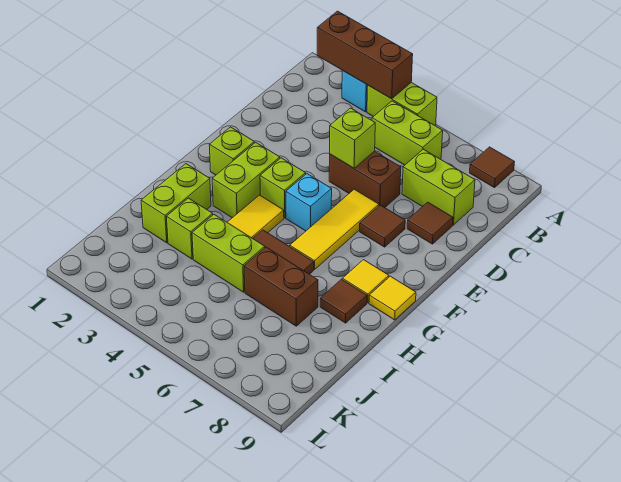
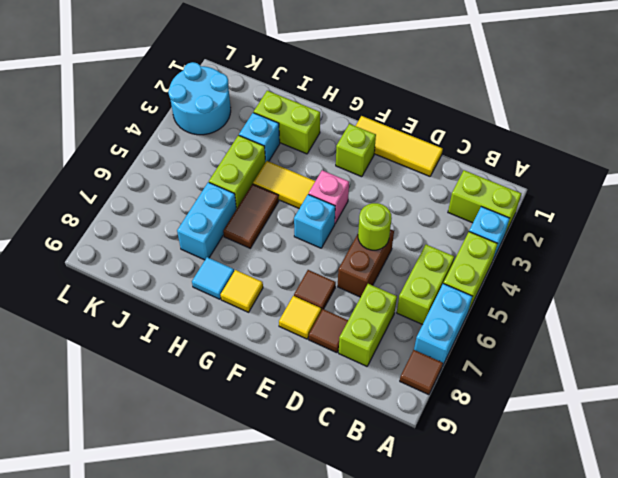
brown brick A2:A4 level 2 -> none
none -> cyan brick A6:A7 level 1
lime brick D5 level 2 -> lime round brick D5 level 2
yellow tile E6:G6 level 1 -> yellow tile D1:F1 level 1
lime brick F3:G3 level 1 -> lime brick A2:B2 level 1
lime brick F4 level 1 -> pink brick F4 level 1
yellow tile G9 level 1 -> yellow tile E8 level 1
brown tile H8 level 1 -> cyan tile H8 level 1
lime brick I3 level 1 -> cyan brick I3 level 1
brown brick I6:I7 level 1 -> cyan brick I6:I7 level 1
none -> cyan round brick K2:L3 level 1

